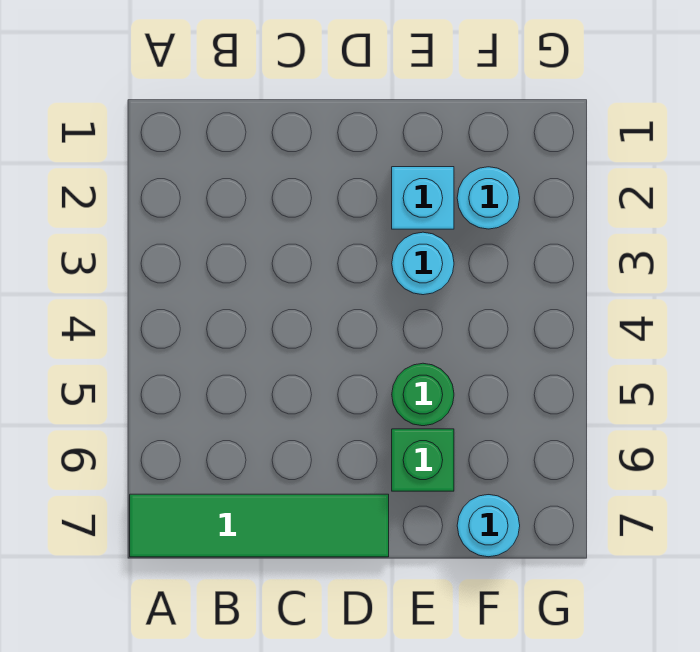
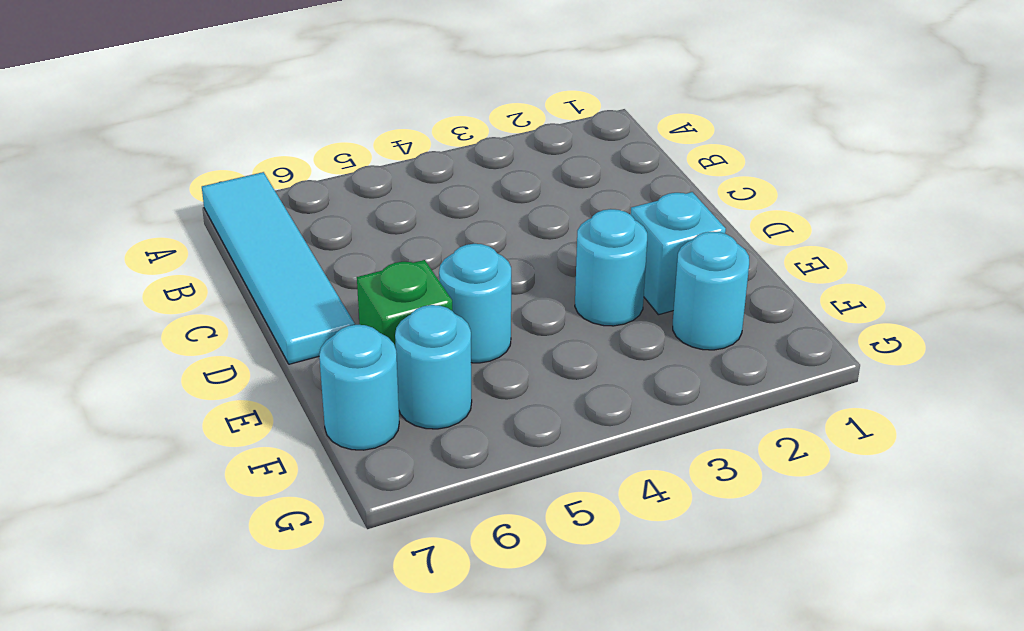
green tile A7:D7 level 1 -> cyan tile A7:D7 level 1
green round brick E5 level 1 -> cyan round brick E5 level 1
none -> cyan round brick F6 level 1

